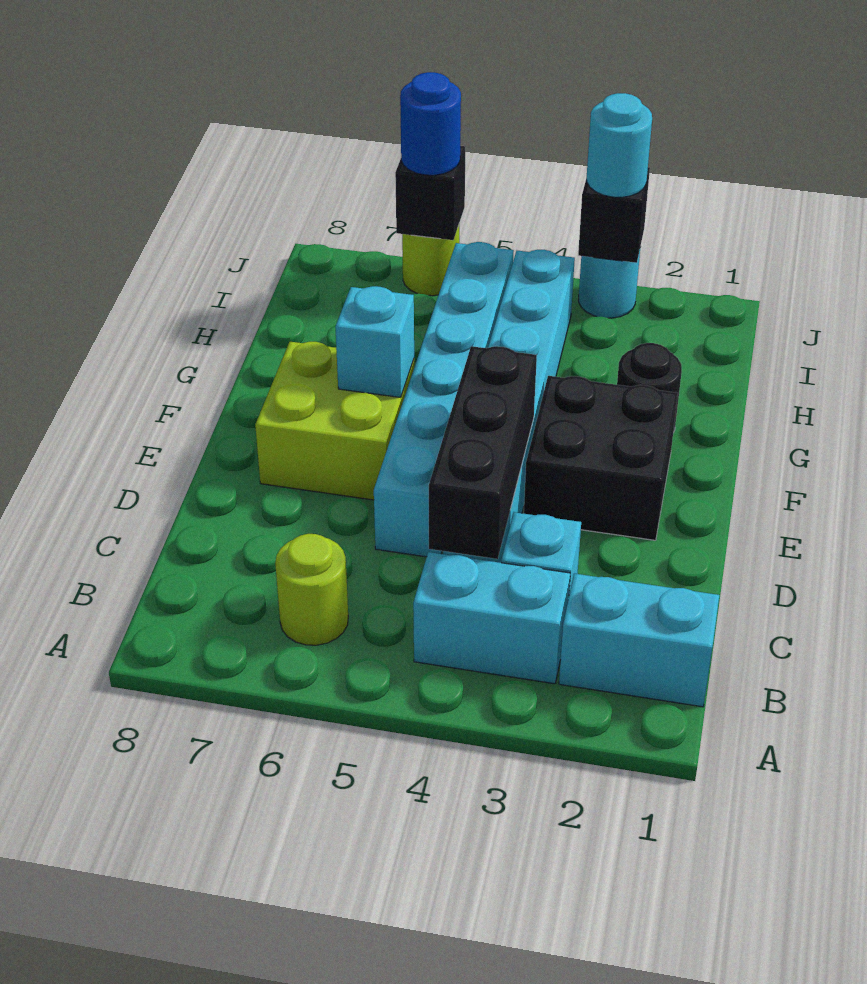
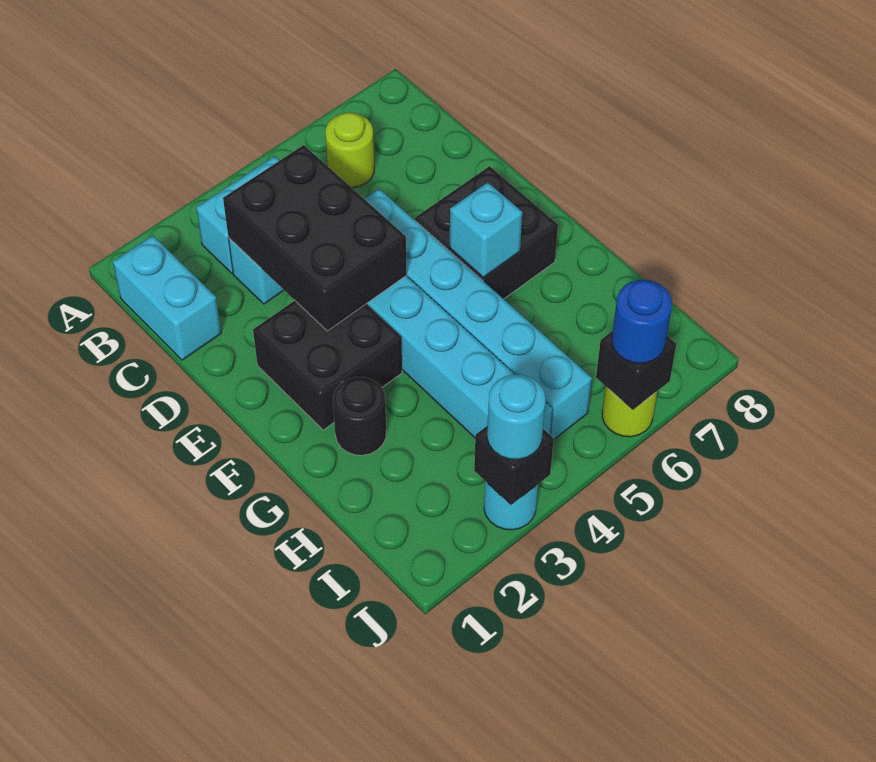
cyan brick B1:B2 level 1 -> cyan brick B1:C1 level 1
black brick C4:E4 level 2 -> black brick C3:E4 level 2
lime brick E6:F7 level 1 -> black brick E6:F7 level 1

